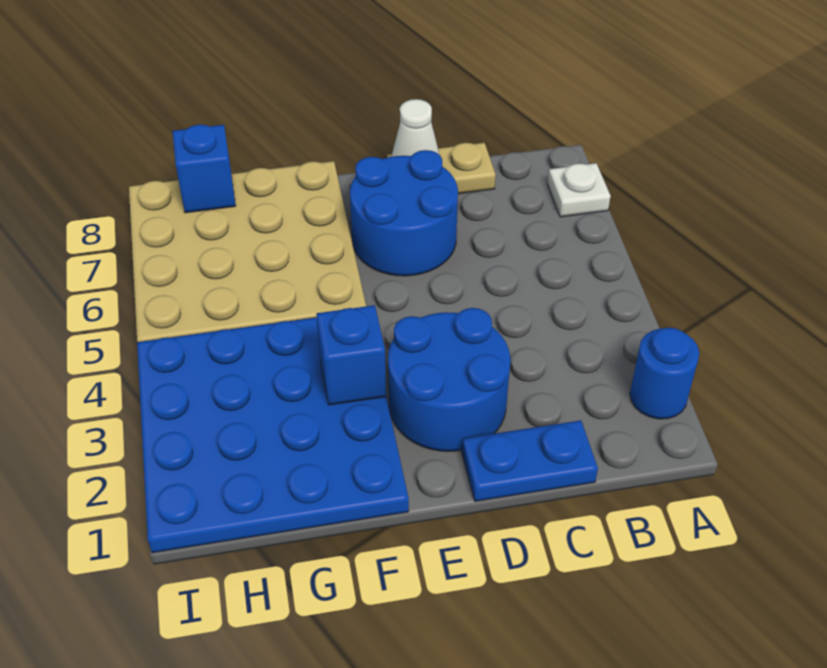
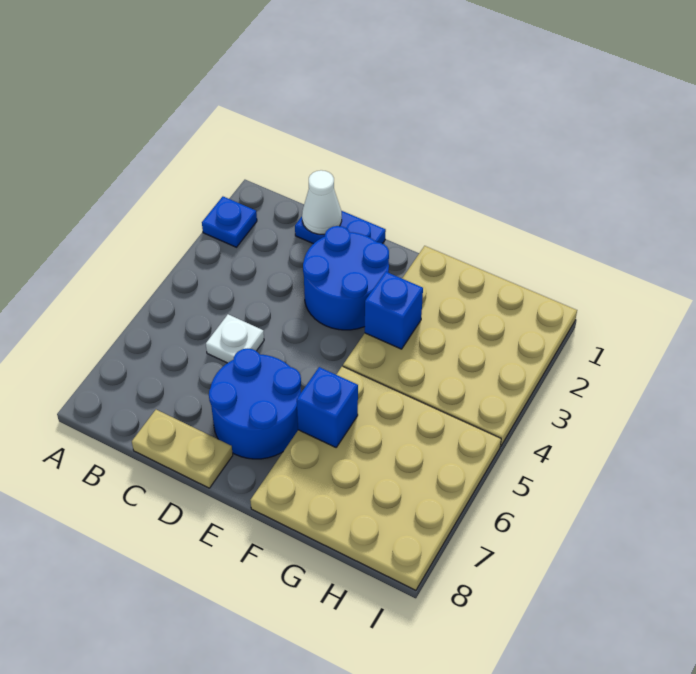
blue round brick A2 level 1 -> blue plate A2 level 1
white plate A7 level 1 -> white plate C5 level 1
white cone D8 level 2 -> white cone C1 level 2
blue plate F1:I4 level 1 -> tan plate F1:I4 level 1
blue brick H8 level 2 -> blue brick F6 level 2

